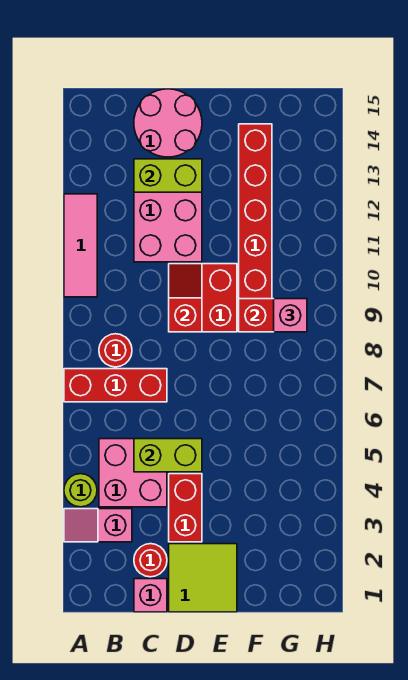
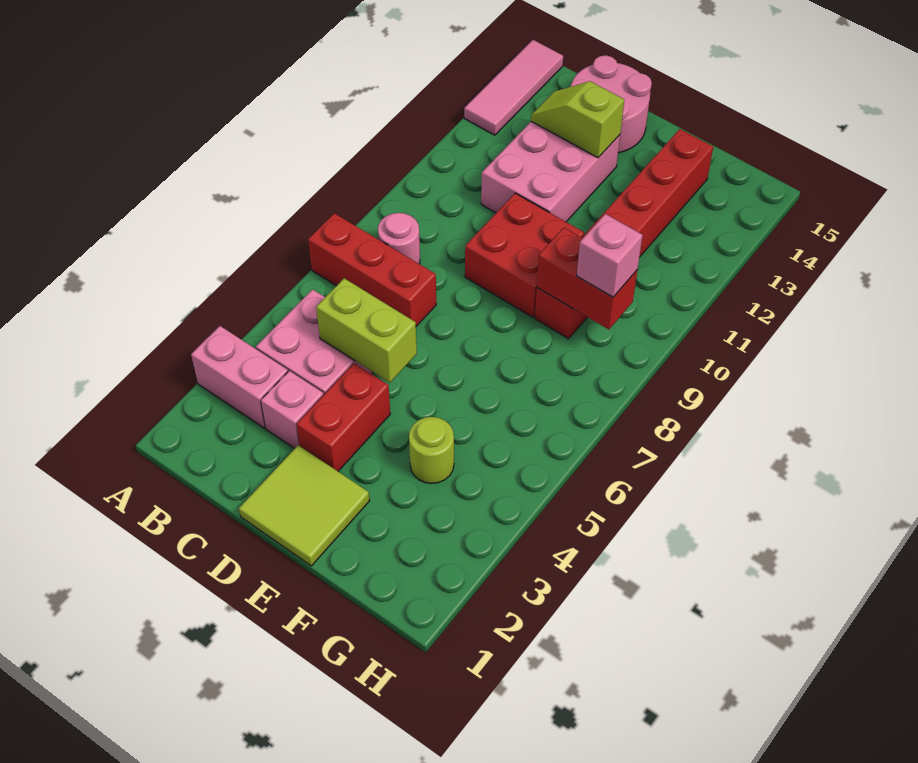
pink slope A3:B3 level 1 top B -> pink brick A3:B3 level 1
lime round brick A4 level 1 -> lime round brick F4 level 1
pink tile A10:A12 level 1 -> pink tile A13:A15 level 1
red round brick B8 level 1 -> pink round brick B8 level 1
pink brick C1 level 1 -> pink brick C3 level 1
red round brick C2 level 1 -> none
lime brick C13:D13 level 2 -> lime slope C13:D13 level 2 top D
red slope D9:D10 level 2 top 9 -> none

